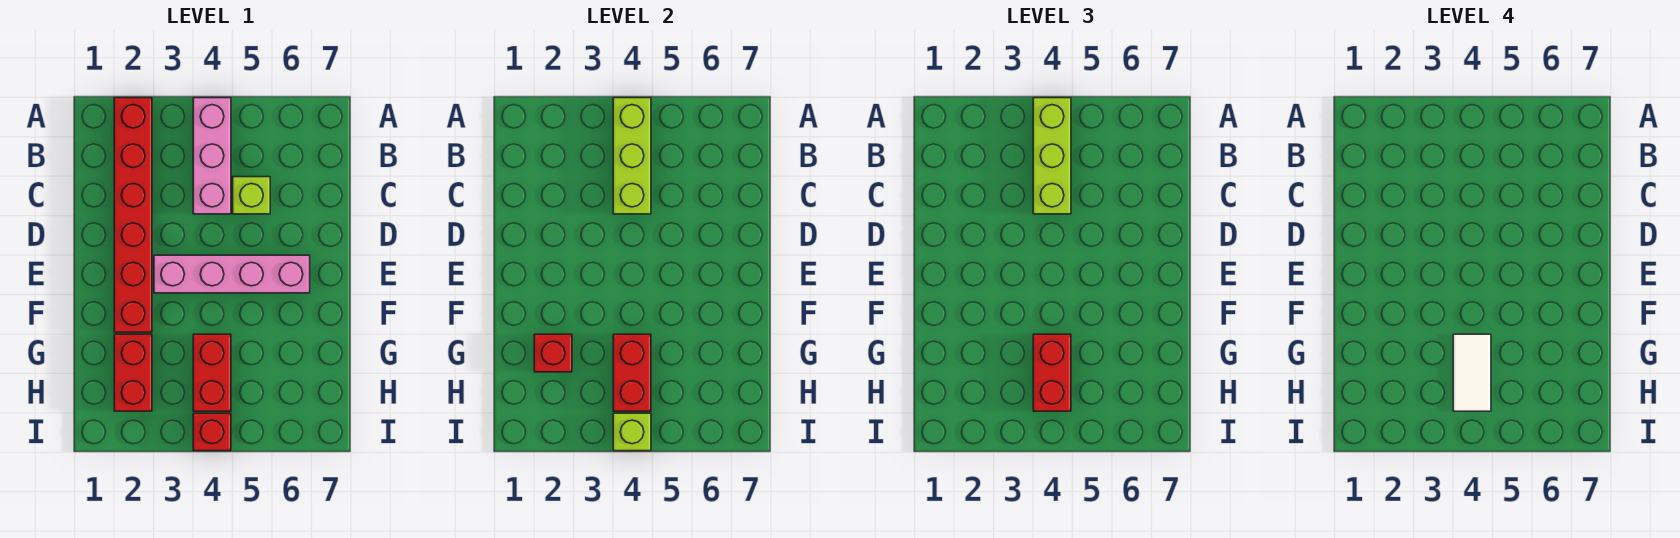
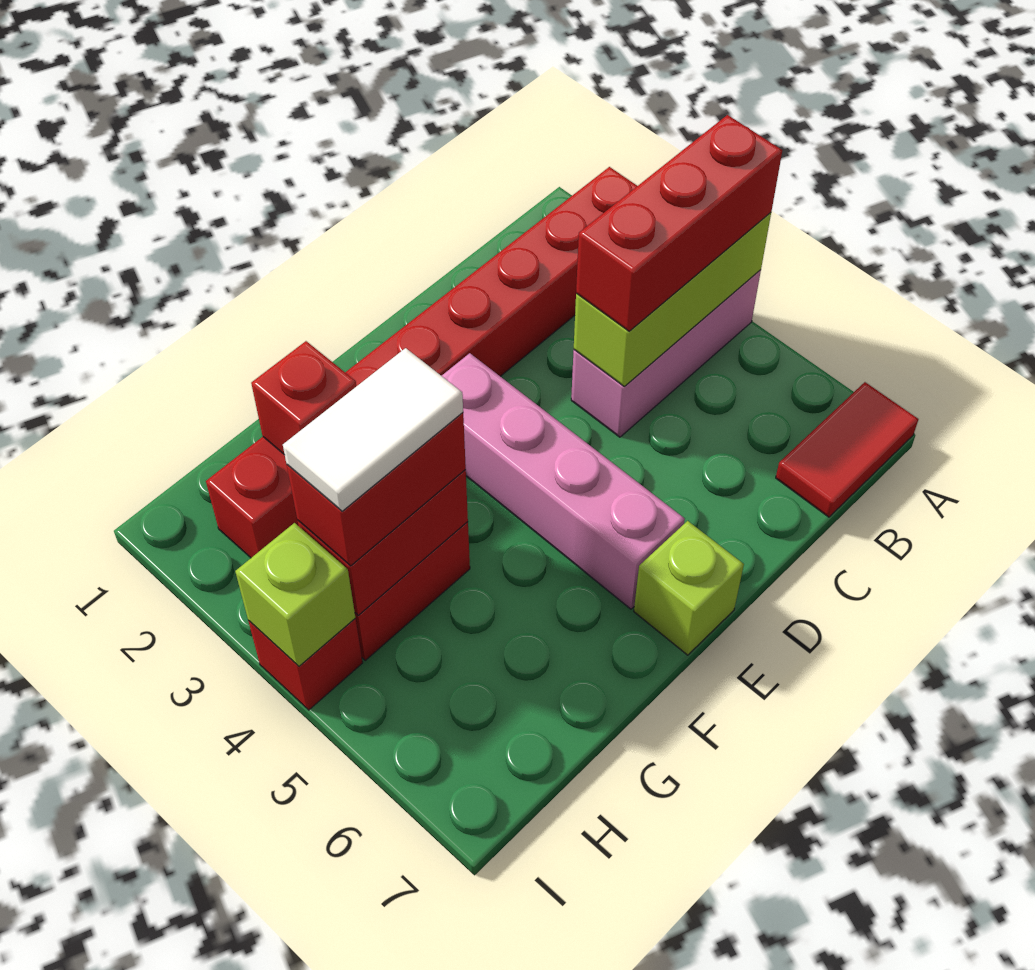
lime brick A4:C4 level 3 -> red brick A4:C4 level 3
none -> red tile A7:B7 level 1
lime brick C5 level 1 -> lime brick E7 level 1

